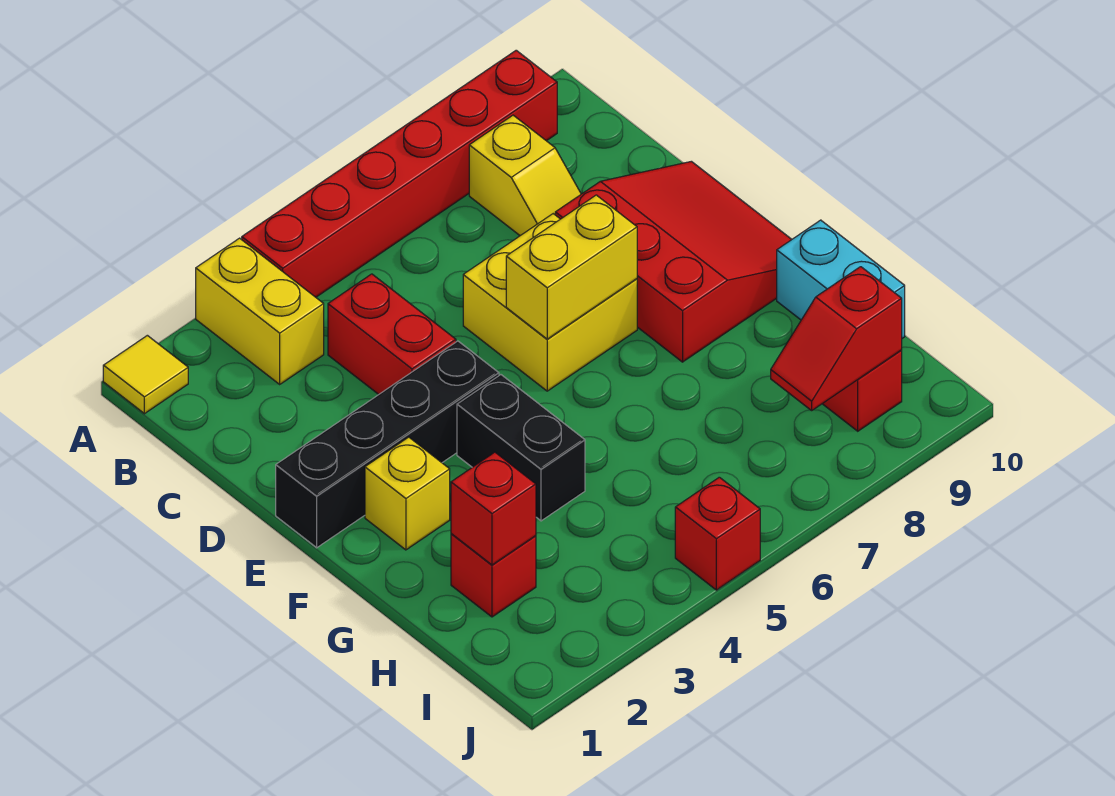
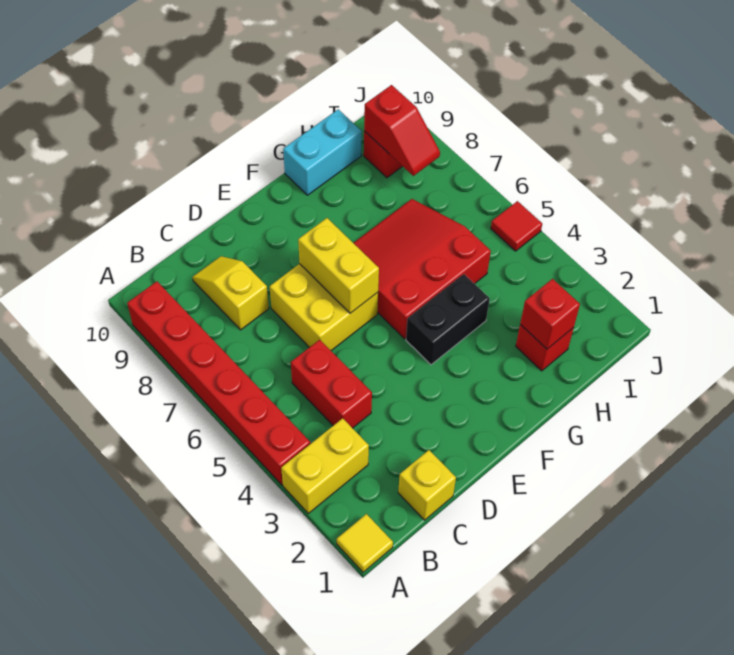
yellow slope B8:C8 level 1 top B -> yellow slope C8:C9 level 1 top 8
red brick C4:D4 level 1 -> red brick C4:C5 level 1
red slope D8:F10 level 1 top 8 -> red slope F5:H7 level 1 top 5
black brick E1:E4 level 1 -> none
yellow brick F2 level 1 -> yellow brick C1 level 1
red brick J5 level 1 -> red tile J5 level 1

